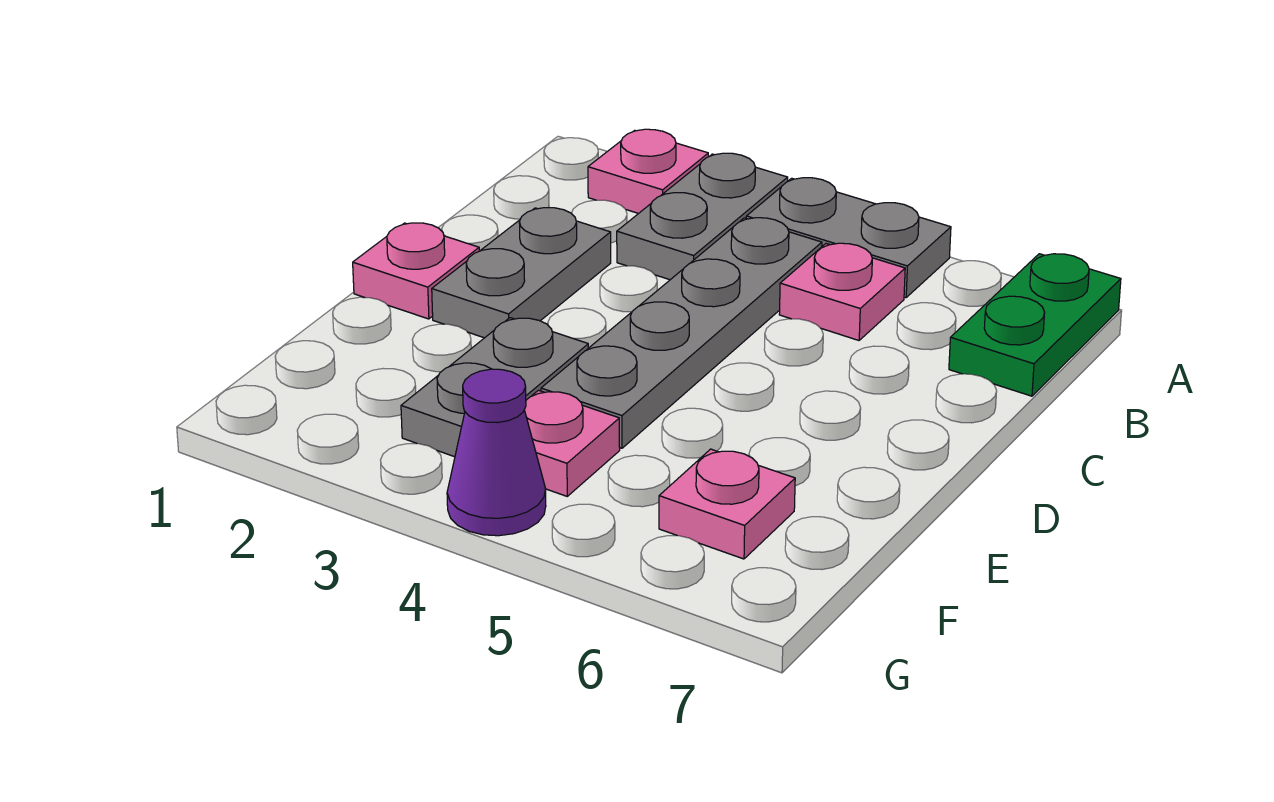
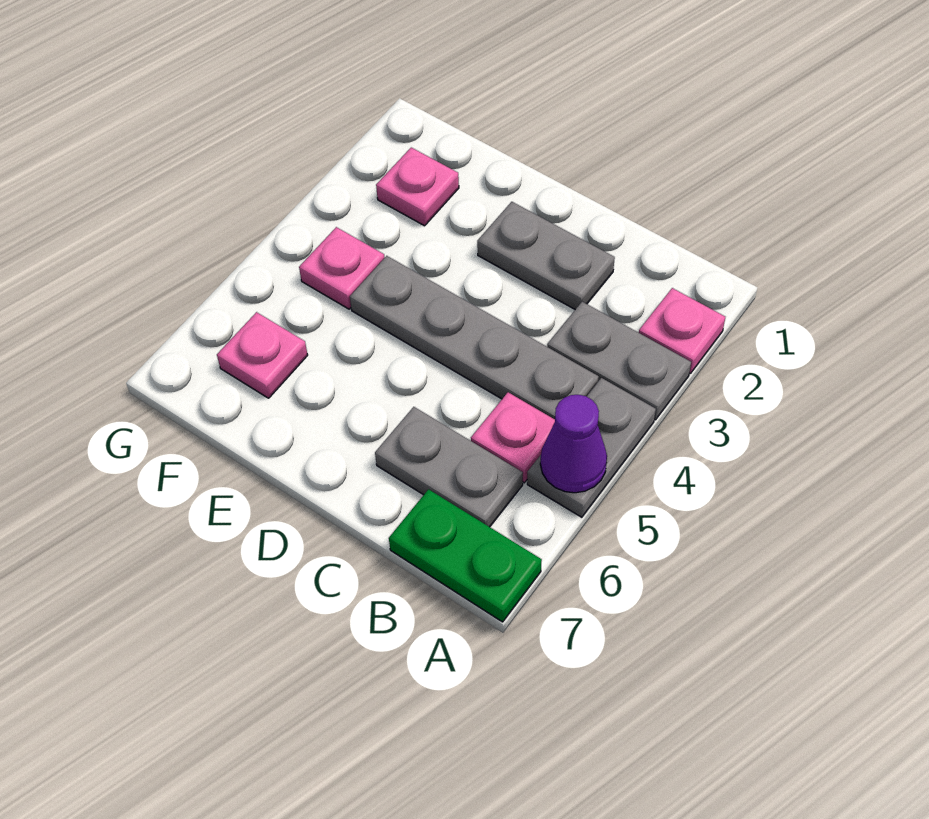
pink plate D1 level 1 -> pink plate F2 level 1
grey plate E3:F3 level 1 -> grey plate B6:C6 level 1
purple cone G4 level 1 -> purple cone A5 level 2

